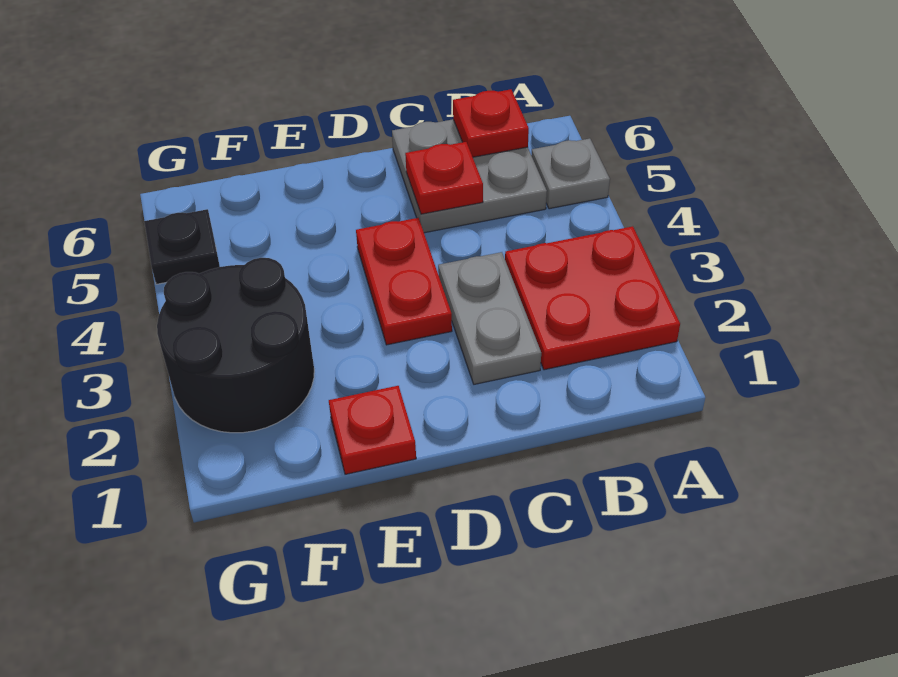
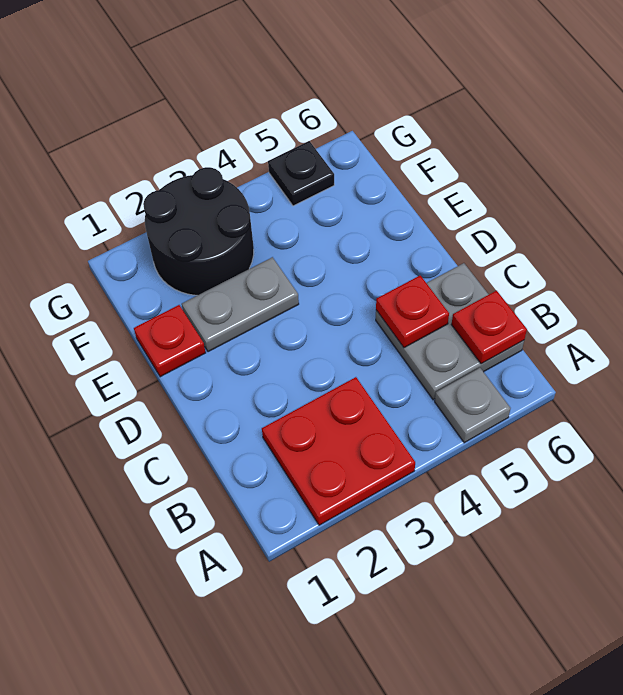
grey plate C2:C3 level 1 -> grey plate E2:E3 level 1
red plate D3:D4 level 1 -> none

